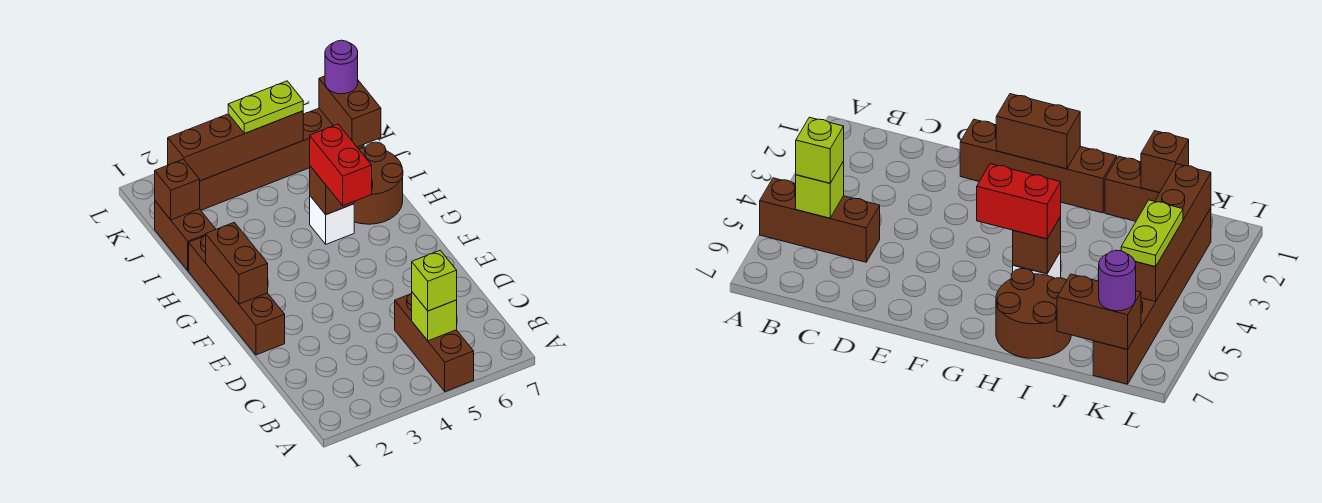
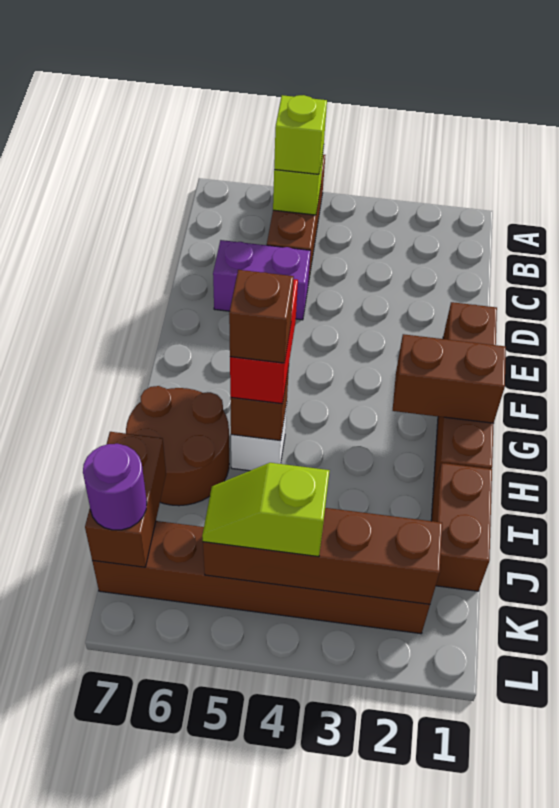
none -> purple brick D5:D6 level 1
brown brick F1:G1 level 2 -> brown brick G1:G2 level 2
brown brick J1 level 2 -> brown brick H5 level 4
lime plate K4:K5 level 3 -> lime slope K4:K5 level 3 top 4

